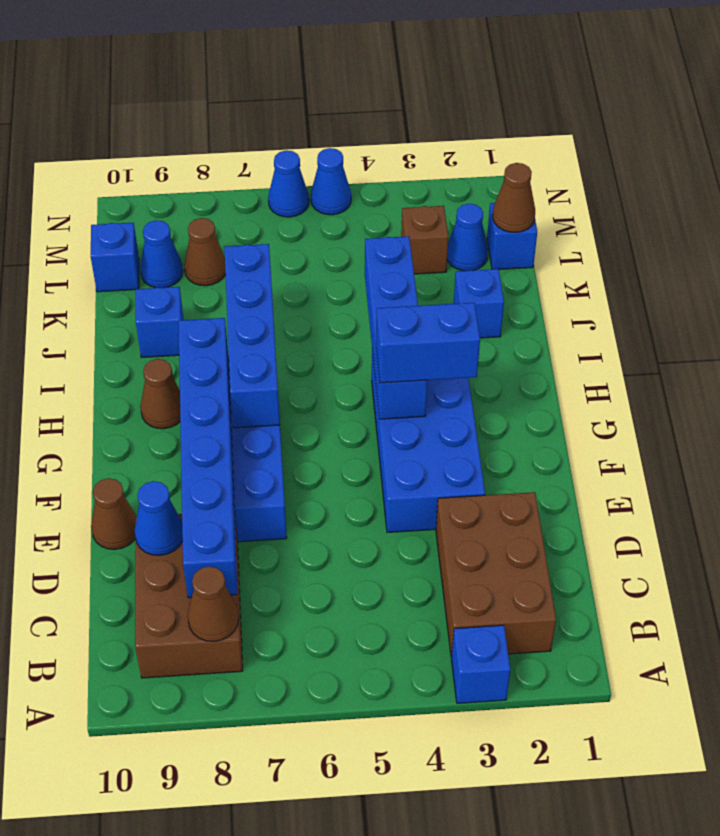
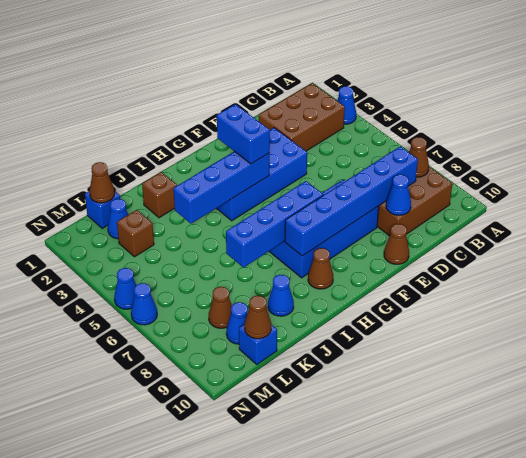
blue brick A3 level 1 -> blue cone A3 level 1
blue brick J2 level 1 -> brown brick J2 level 1
blue brick J9 level 1 -> blue cone J9 level 1
none -> brown cone L10 level 2

